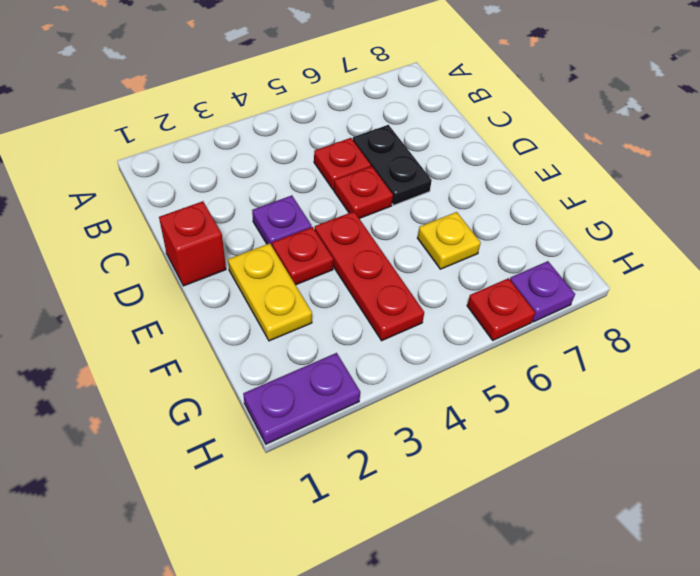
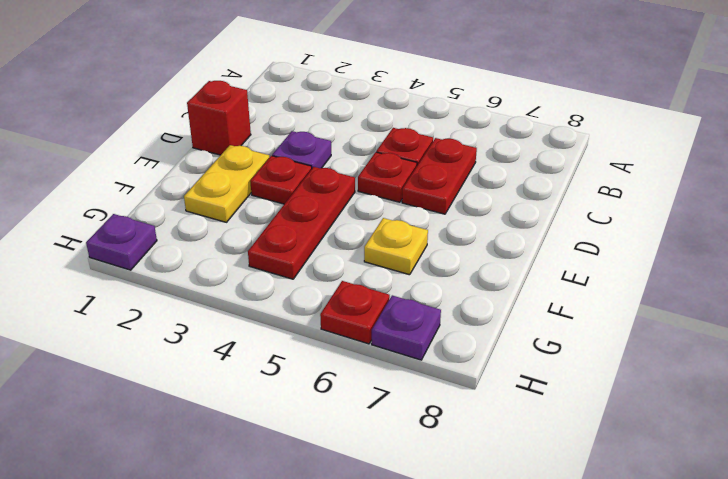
black plate C6:D6 level 1 -> red plate C6:D6 level 1
purple plate H1:H2 level 1 -> purple plate H1 level 1

